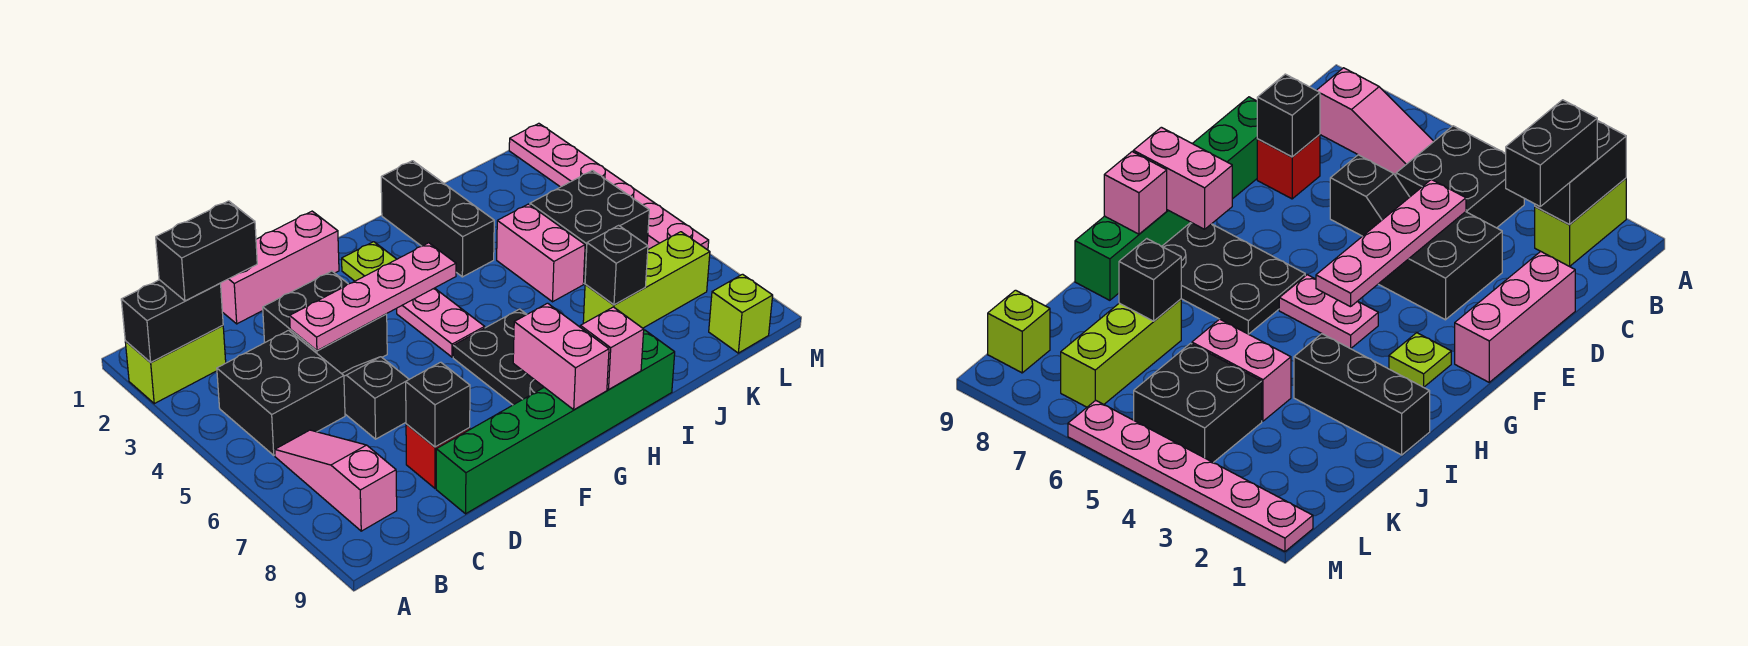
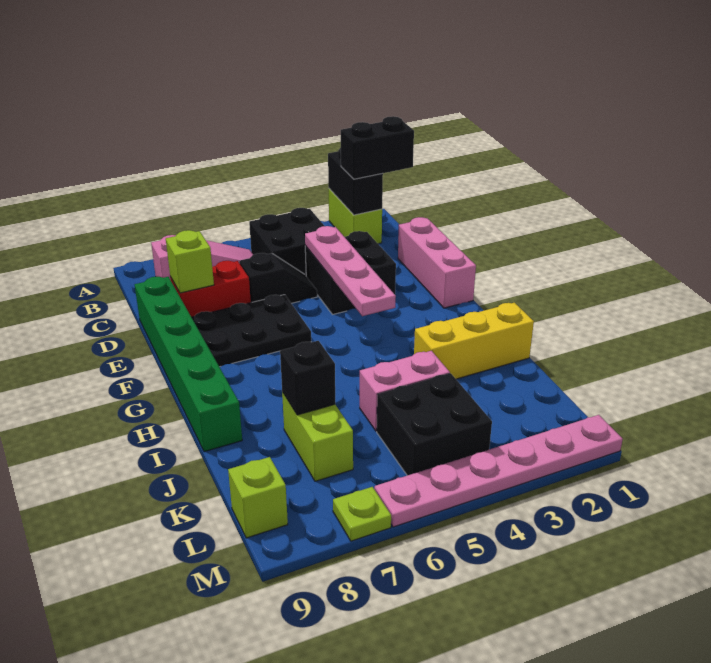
black brick B2:C2 level 3 -> black brick B1:B2 level 3
red brick D8 level 1 -> red brick D7:D8 level 1
black brick D8 level 2 -> lime brick D8 level 2
lime plate G2 level 1 -> lime plate M7 level 1
pink plate G4:G5 level 1 -> none
black plate G6:H8 level 1 -> black plate E6:F8 level 1
pink brick G8:G9 level 2 -> none
pink brick H9 level 2 -> none
black brick I1:I3 level 1 -> yellow brick I1:I3 level 1
lime brick J7:L7 level 1 -> lime brick J7:K7 level 1

